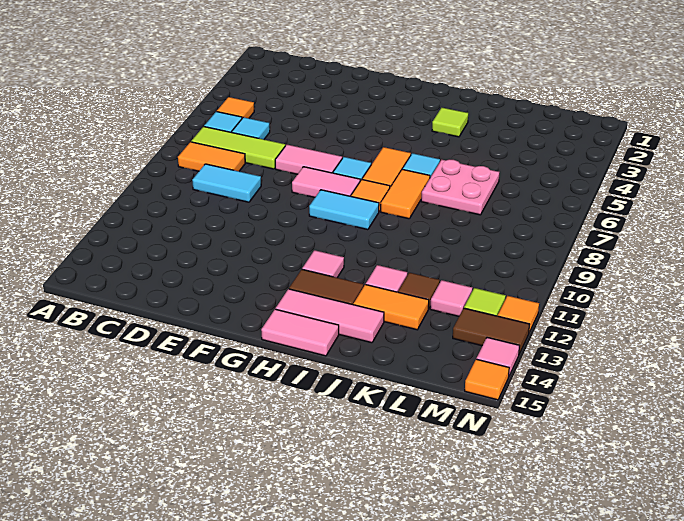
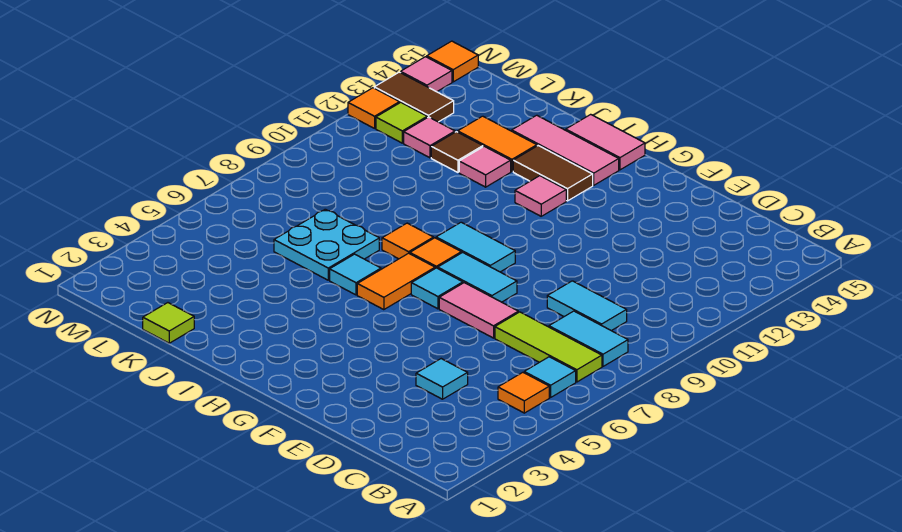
orange tile B8:C8 level 1 -> cyan tile B8:C8 level 1
cyan tile C6 level 1 -> cyan tile D4 level 1
pink tile F8:G8 level 1 -> cyan tile F8:G8 level 1
lime tile I3 level 1 -> lime tile K1 level 1
orange tile I7:I8 level 1 -> orange tile I8 level 1
pink plate J6:K7 level 1 -> cyan plate J6:K7 level 1

